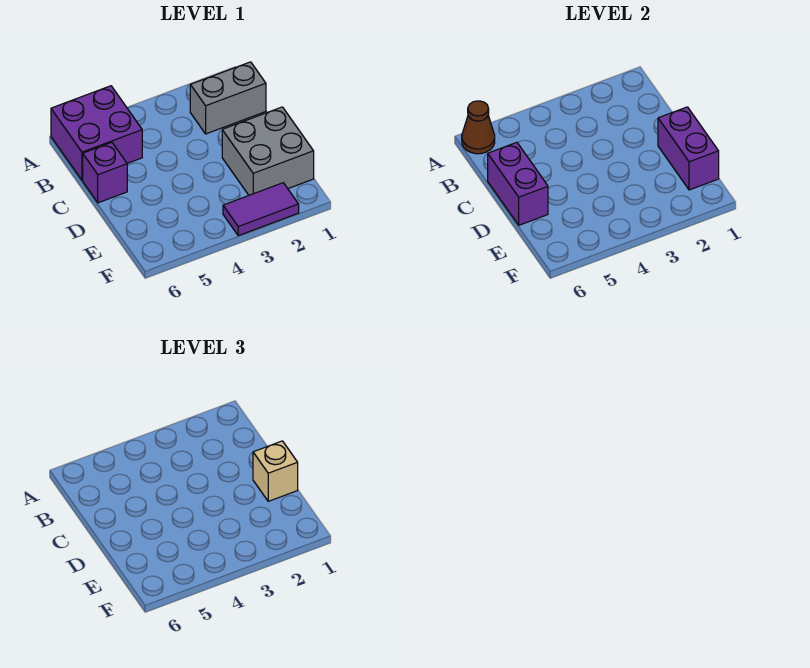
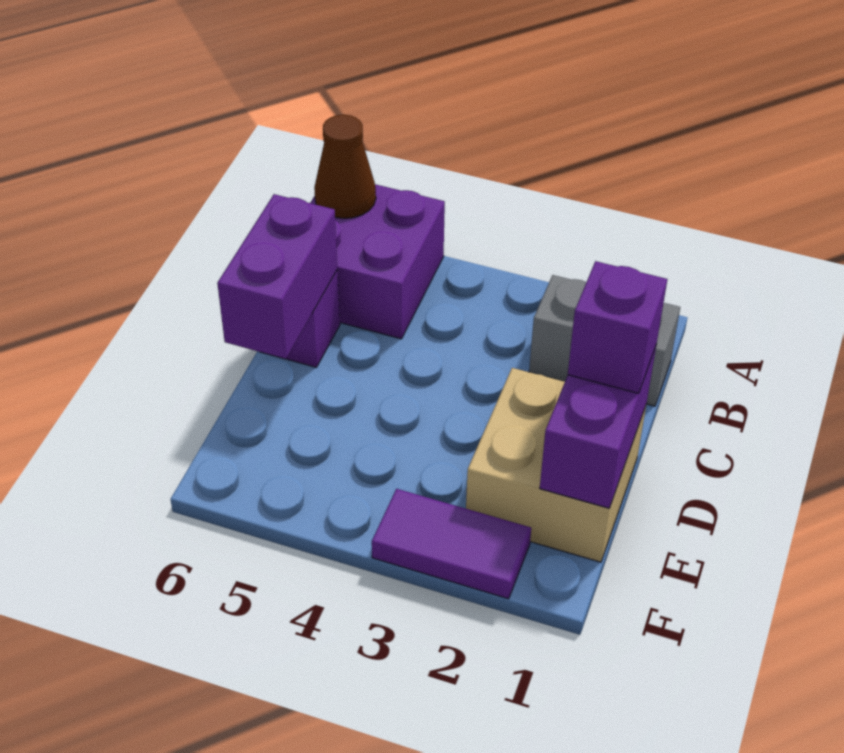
grey brick D1:E2 level 1 -> tan brick D1:E2 level 1
tan brick D1 level 3 -> purple brick D1 level 3

